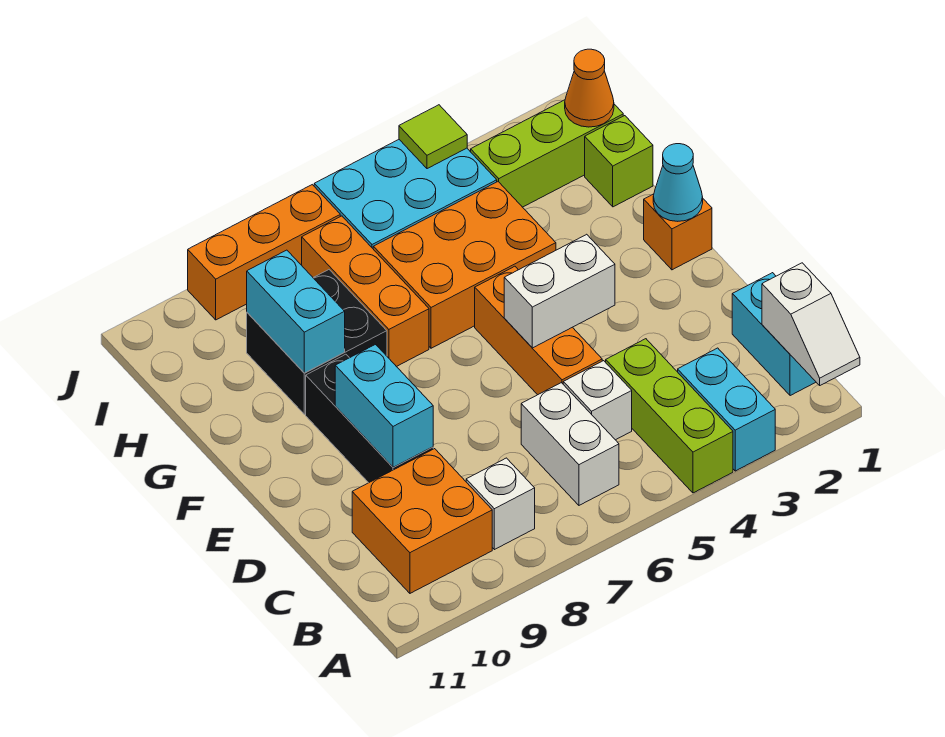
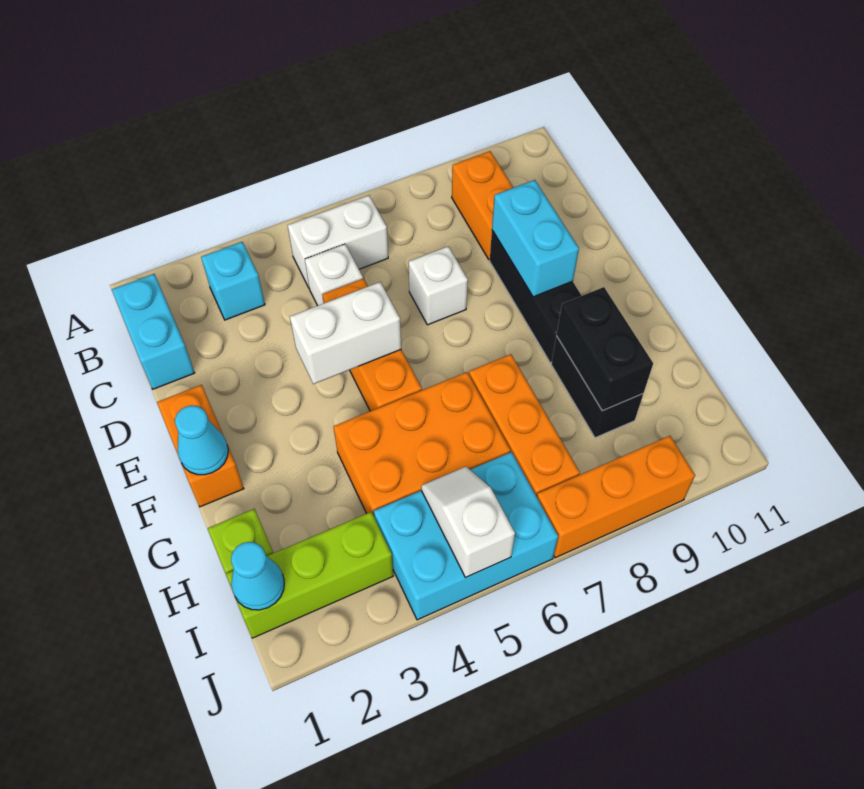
white slope A1:B1 level 2 top B -> white slope I5:J5 level 2 top J
cyan brick A3:B3 level 1 -> cyan brick B3 level 1
lime brick A4:C4 level 1 -> none
white brick B6:C6 level 1 -> white brick B5:B6 level 1
white brick B8 level 1 -> white brick D7 level 1
orange brick B9:C10 level 1 -> orange brick B9:C9 level 1
orange brick F1 level 1 -> orange brick E1:F1 level 1
black brick G8:H9 level 1 -> black brick G9:H9 level 1
cyan brick G9:H9 level 2 -> black brick G9:H9 level 2
orange cone I1 level 2 -> cyan cone I1 level 2
lime tile J4 level 2 -> none

